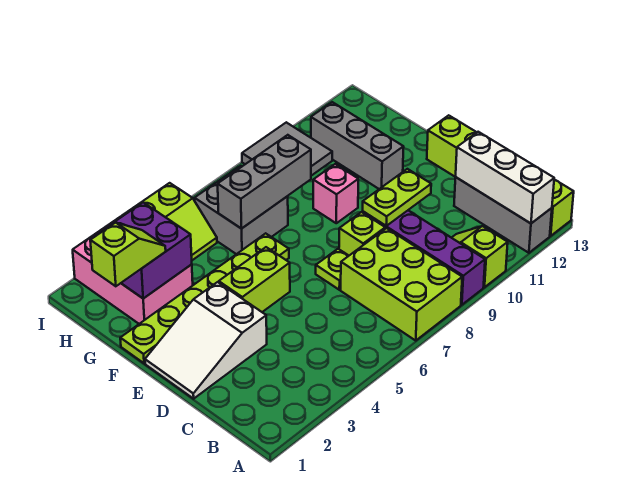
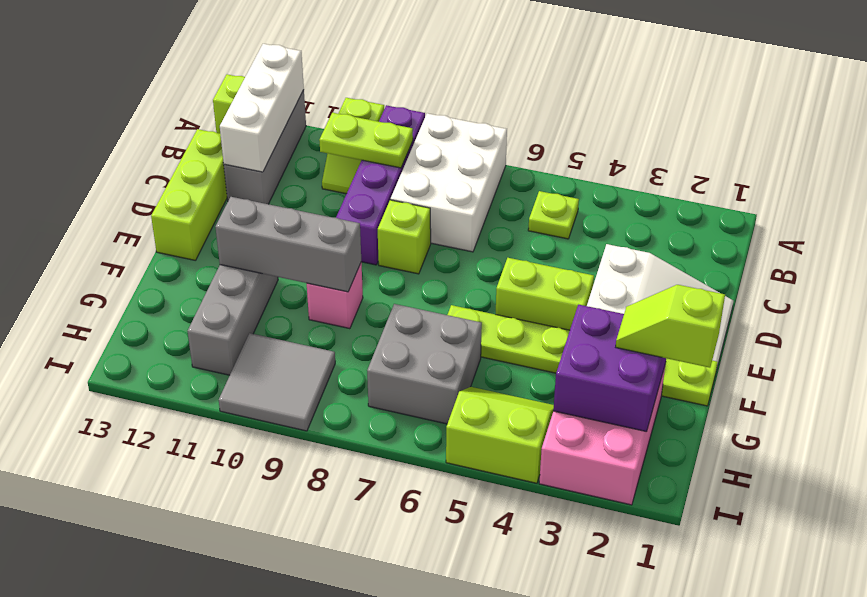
lime brick A7:C8 level 1 -> white brick A7:C8 level 1
lime plate D7 level 1 -> lime plate B5 level 1
lime plate D9:D10 level 2 -> lime plate B9:B10 level 2
grey brick G6:G8 level 2 -> grey brick F9:F11 level 2

